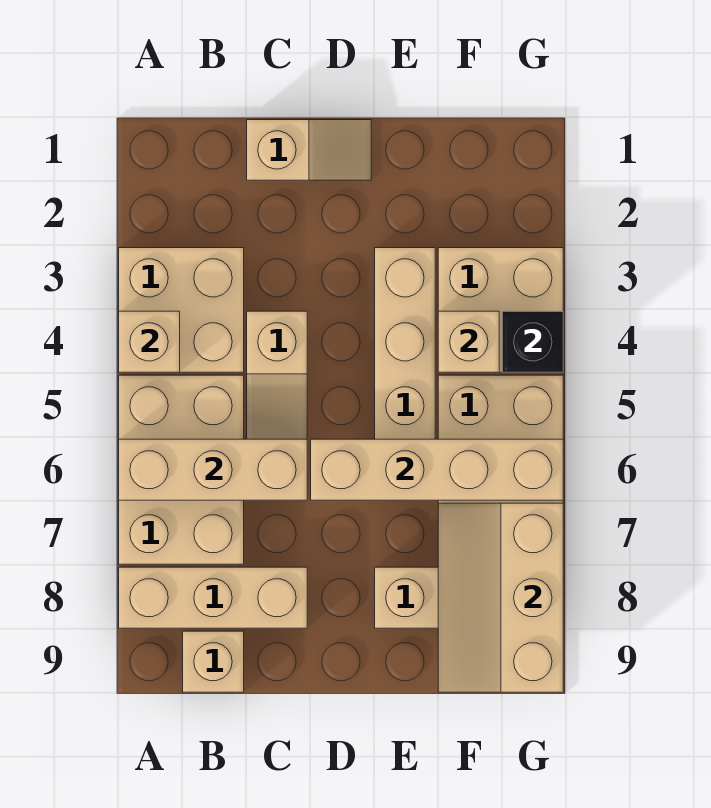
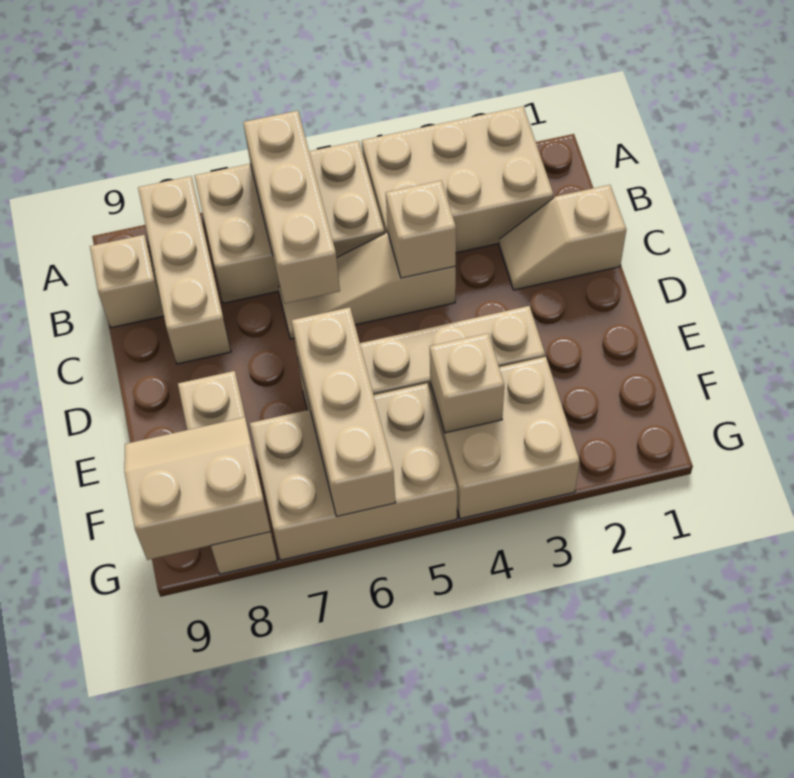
tan brick A3:B4 level 1 -> tan brick A2:B4 level 1
tan brick A4 level 2 -> tan brick C4 level 2
tan slope C1:D1 level 1 top C -> tan slope C1:C2 level 1 top 1
tan brick D6:G6 level 2 -> tan brick E6:G6 level 2
tan slope F7:G9 level 2 top G -> tan slope F8:G9 level 2 top G
black brick G4 level 2 -> none

